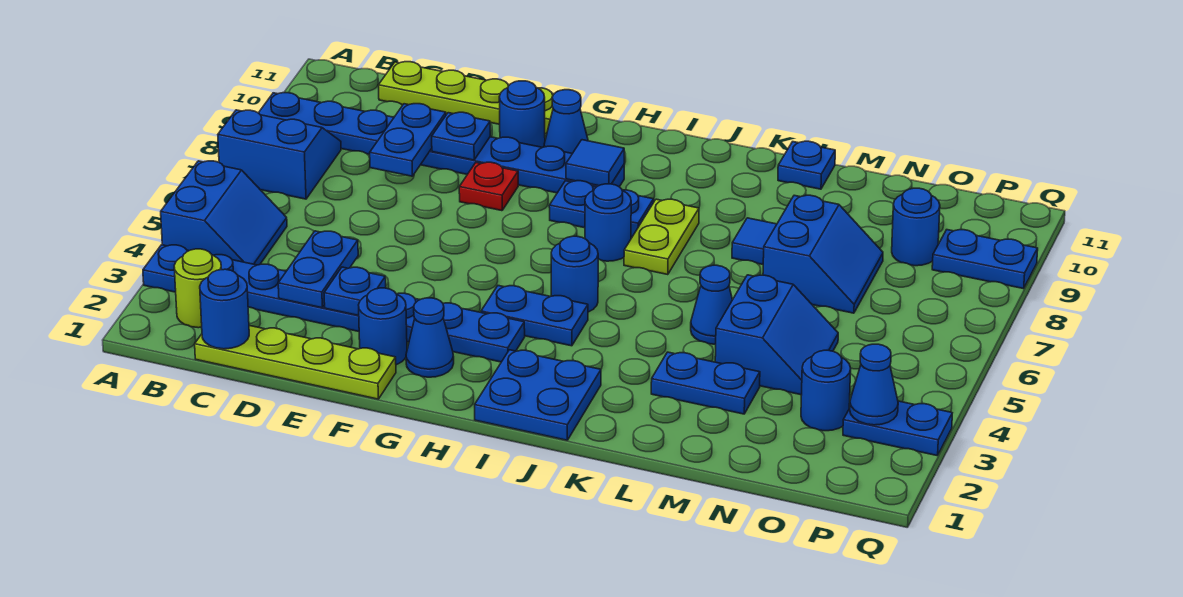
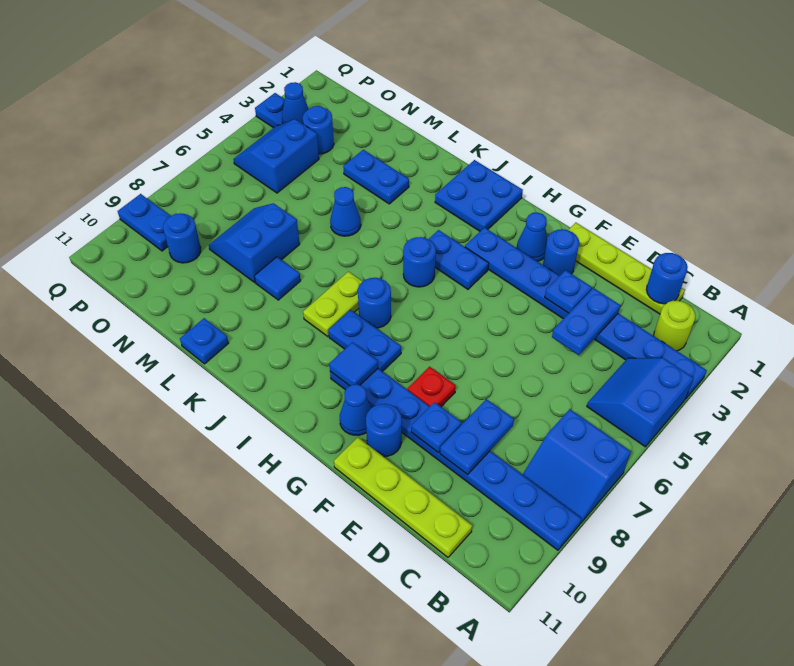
blue slope M4:N5 level 1 top M -> blue slope O4:P5 level 1 top O

